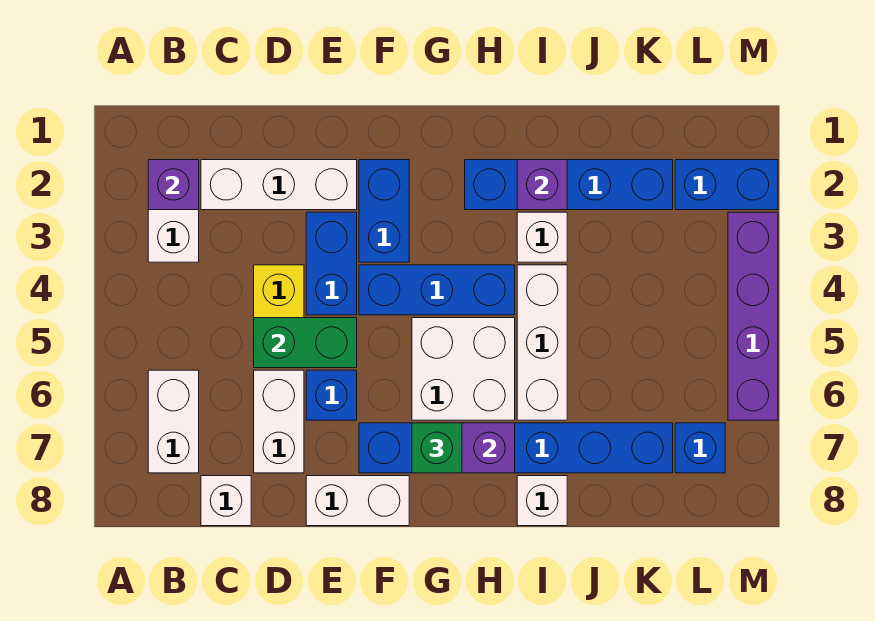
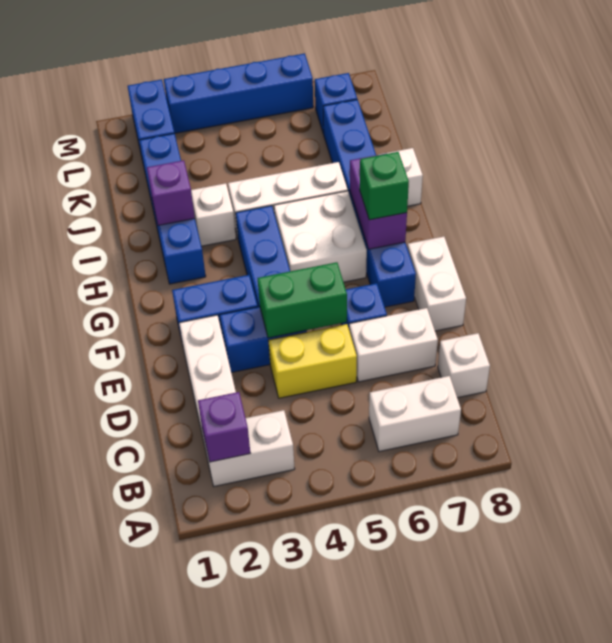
green brick D5:E5 level 2 -> green brick E4:E5 level 2
purple brick M3:M6 level 1 -> blue brick M3:M6 level 1

